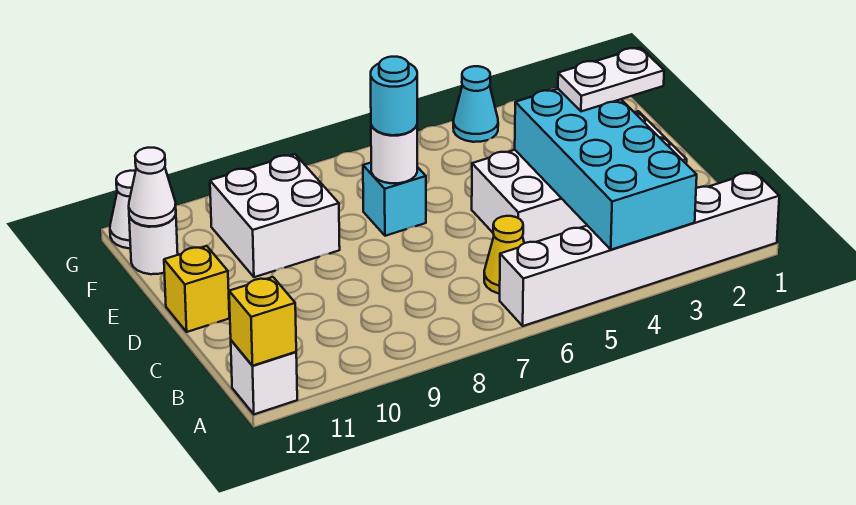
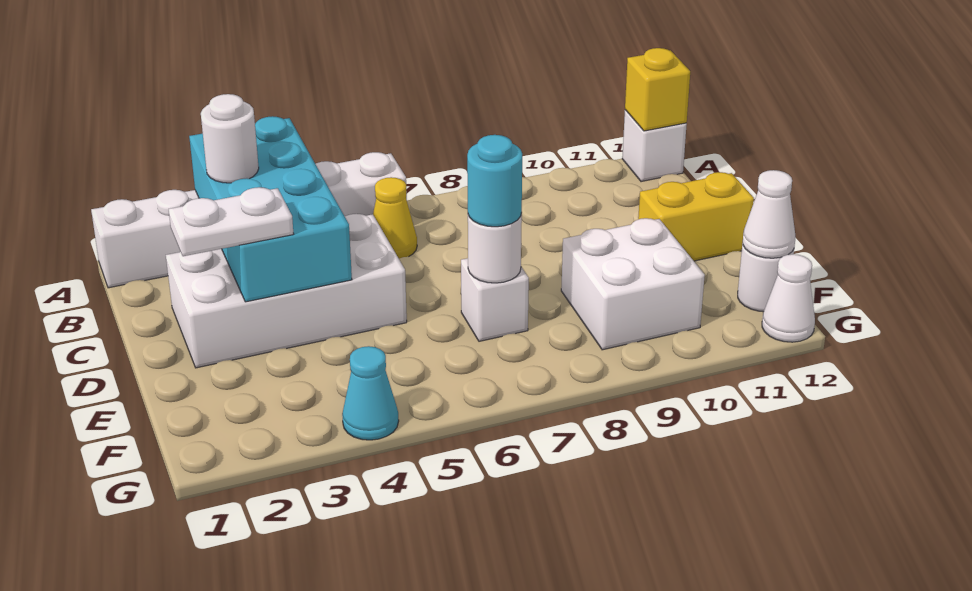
none -> white round brick B3 level 3
yellow brick D12 level 1 -> yellow brick D11:D12 level 1
cyan brick E7 level 1 -> white brick E7 level 1

